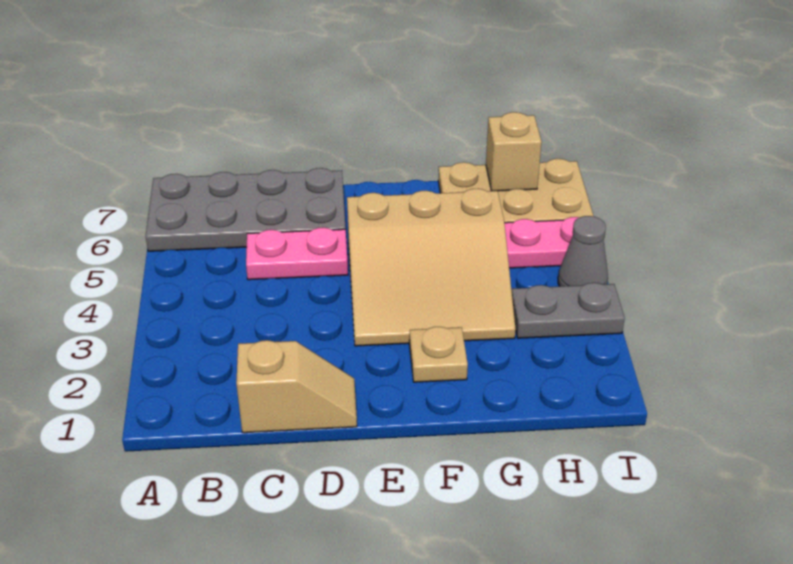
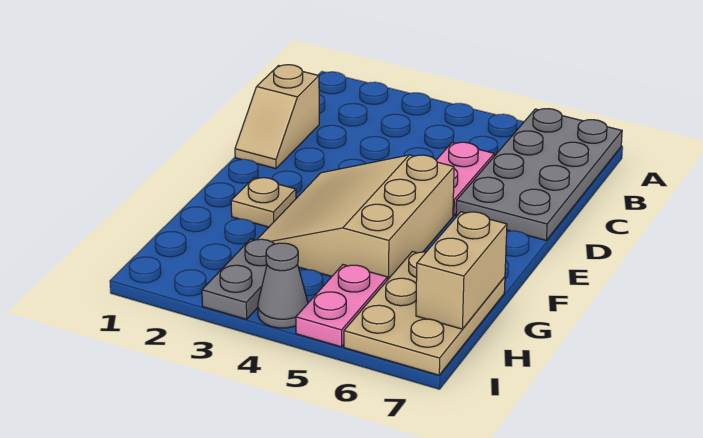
tan brick H7 level 2 -> tan brick G7:H7 level 2

